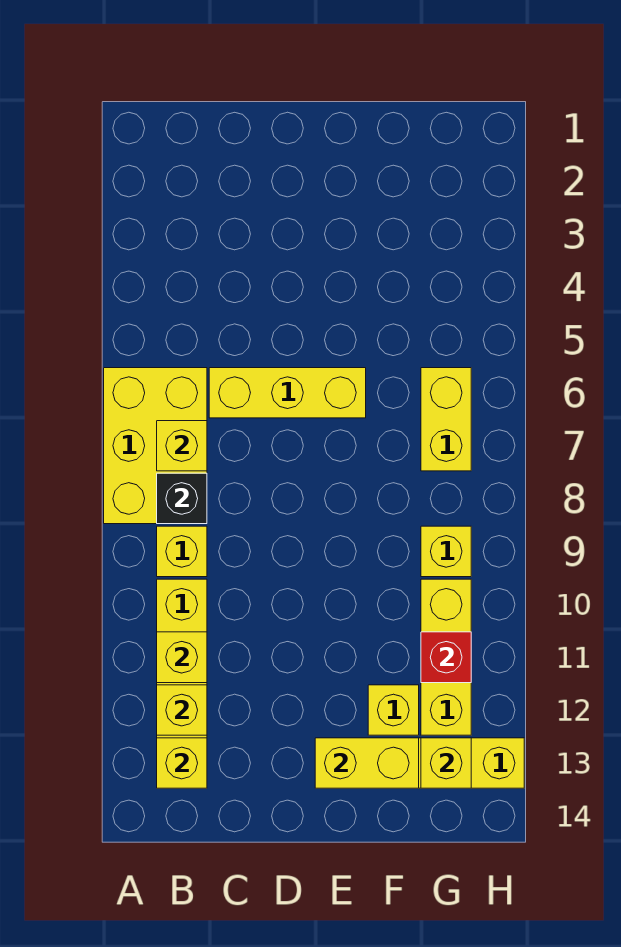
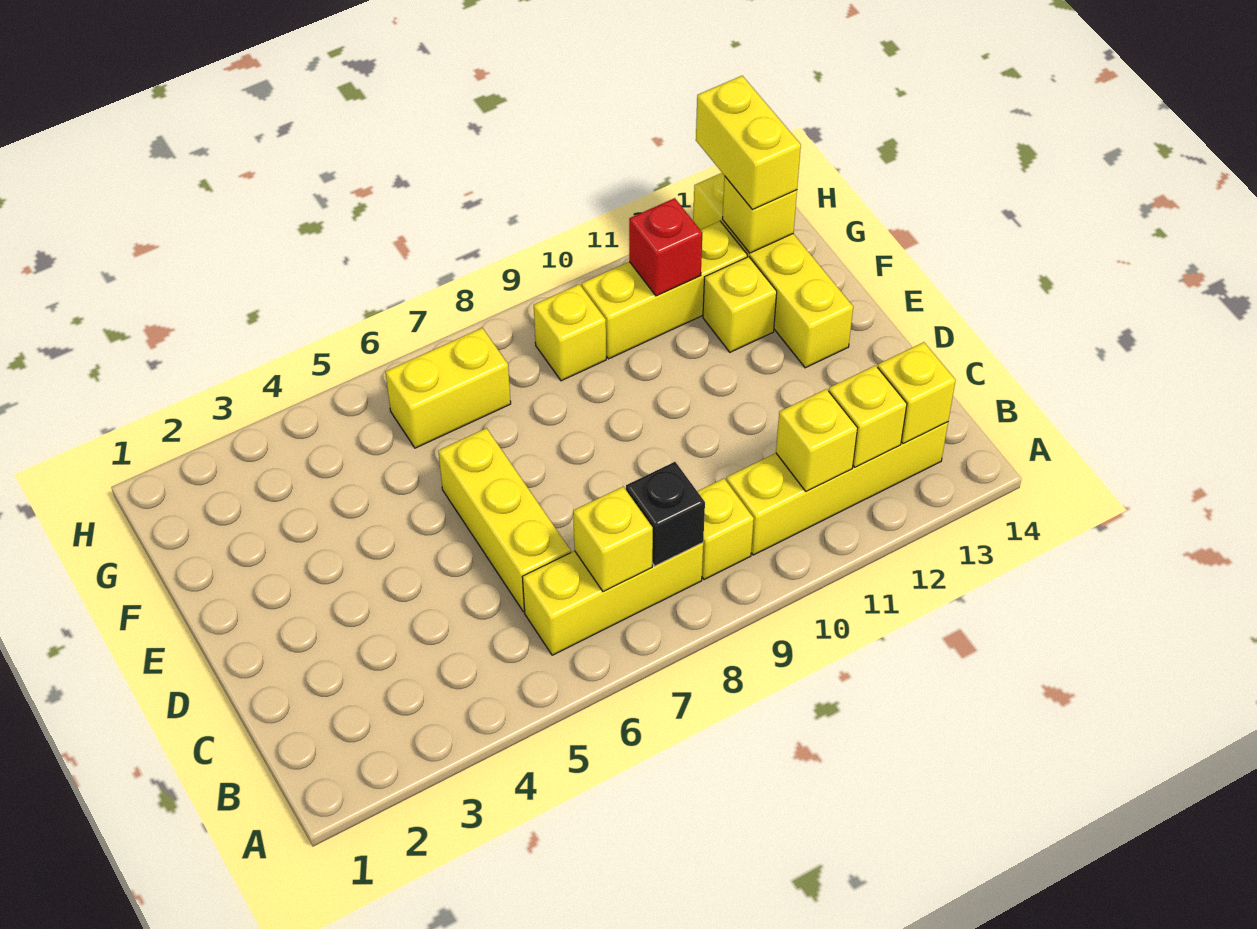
yellow brick A6:B8 level 1 -> yellow brick B6:B8 level 1
yellow brick E13:F13 level 2 -> yellow brick G13:H13 level 3

